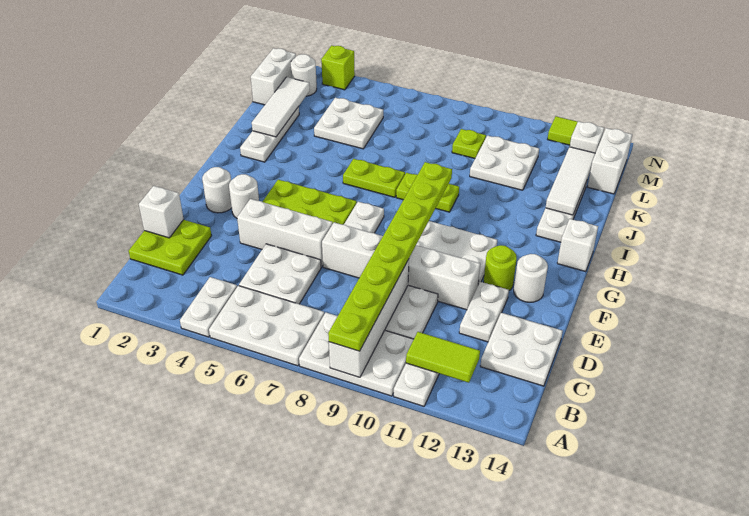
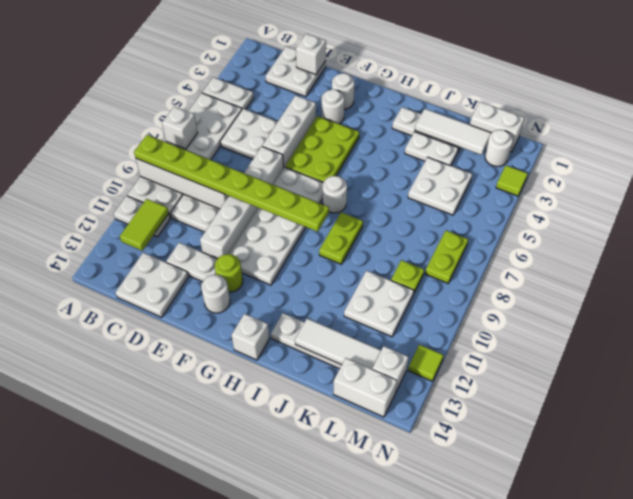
none -> white brick A7 level 2
lime plate C1:D2 level 1 -> white plate C1:D2 level 1
none -> white round brick H7 level 1
lime plate I6:I7 level 1 -> lime plate M7:M8 level 1
none -> white plate J3:K3 level 1
lime brick N3 level 1 -> lime tile N3 level 1

